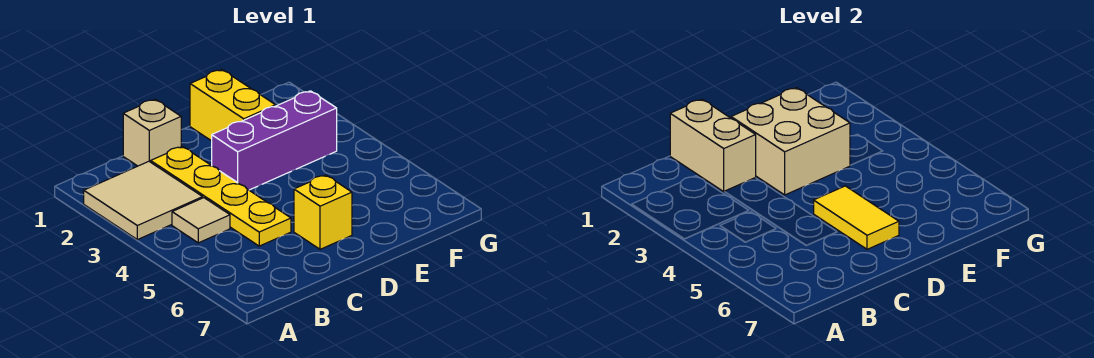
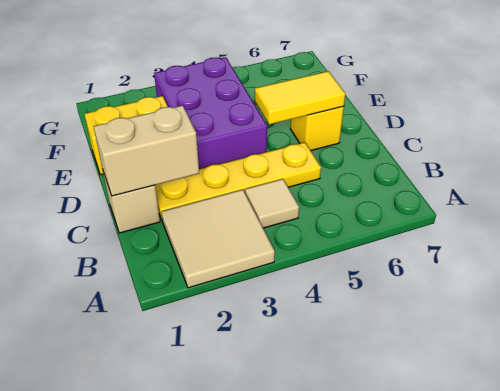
tan brick D2:E3 level 2 -> none
purple brick D3:F3 level 1 -> purple brick D3:F4 level 1

